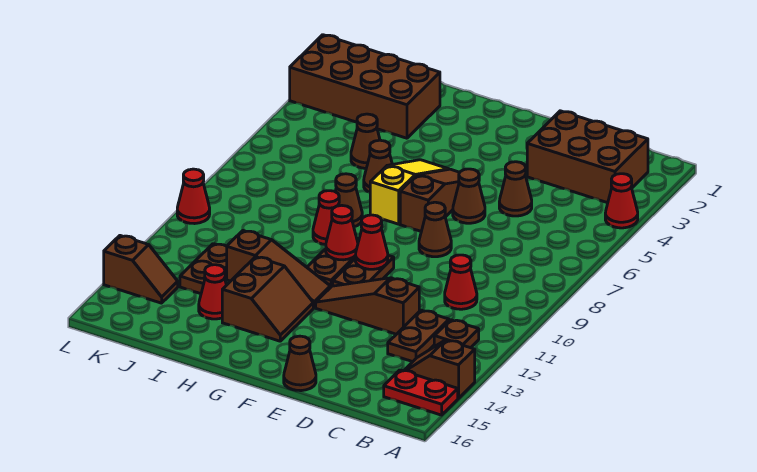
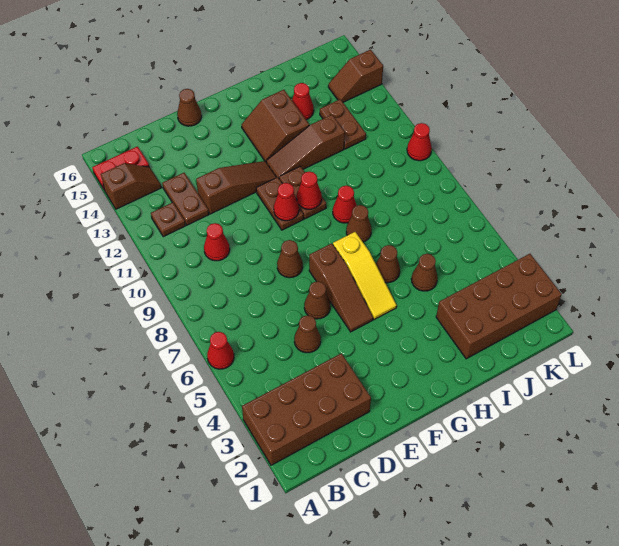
red cone A4 level 1 -> red cone A6 level 1
brown brick B2:D3 level 1 -> brown brick A2:D3 level 1

